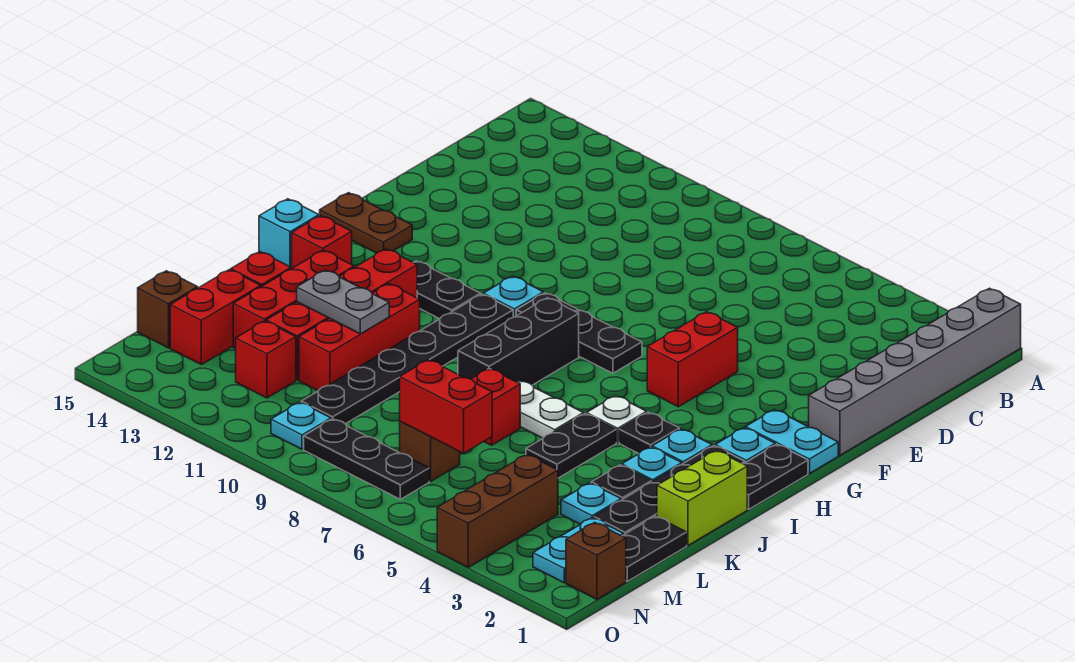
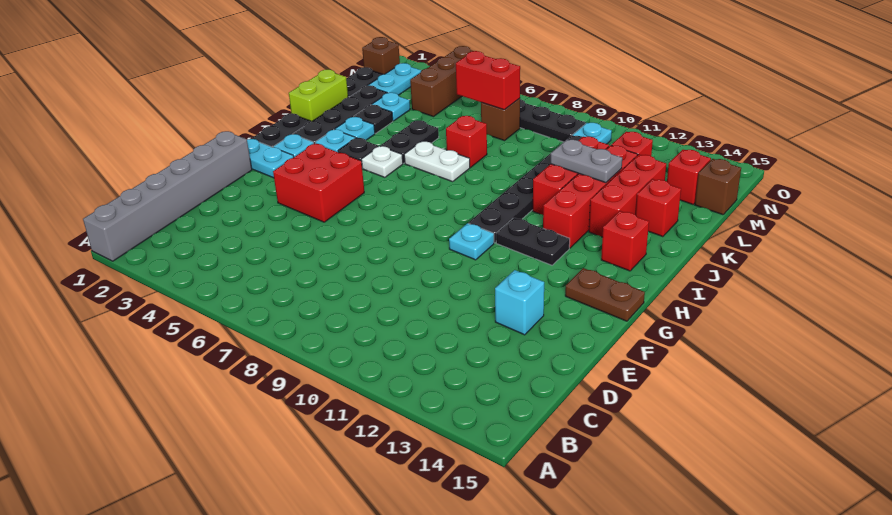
red brick F5:G5 level 1 -> red brick F4:G5 level 1
black plate G7:G9 level 1 -> none
black brick H8:J8 level 1 -> none
cyan brick I15 level 1 -> cyan brick E13 level 1
red brick L14:M14 level 1 -> red brick M14 level 1

